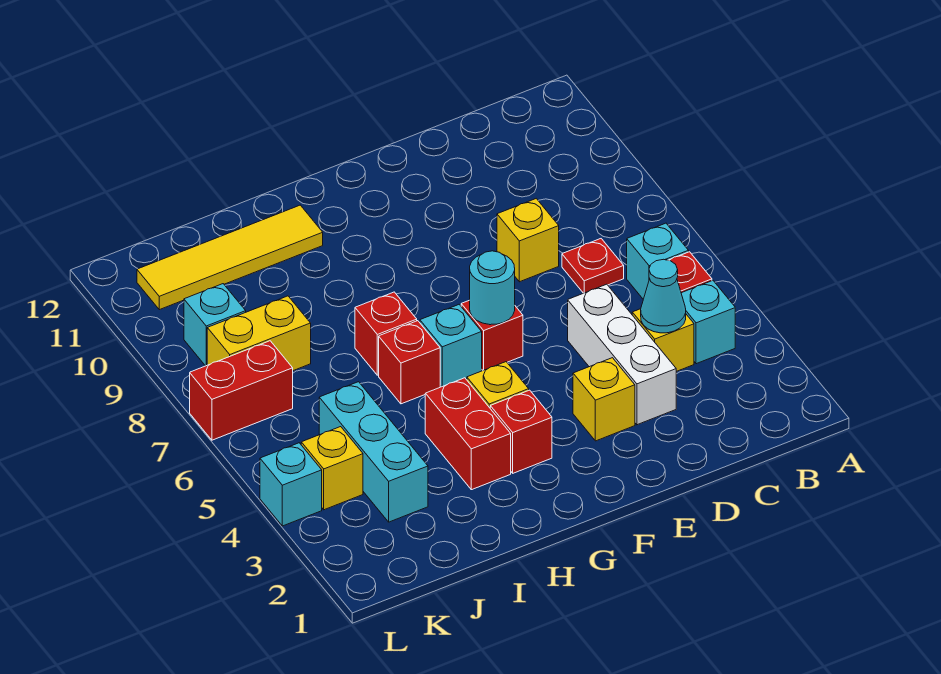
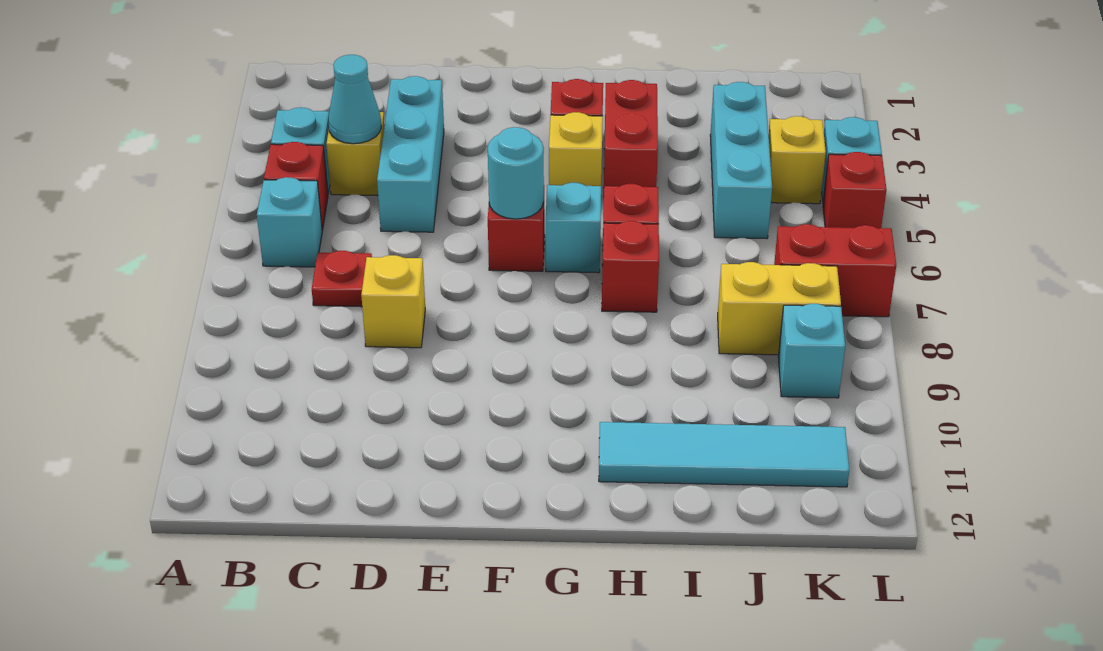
white brick D3:D5 level 1 -> cyan brick D3:D5 level 1
yellow brick E3 level 1 -> none
yellow tile H11:K11 level 1 -> cyan tile H11:K11 level 1
none -> red brick L5 level 1

